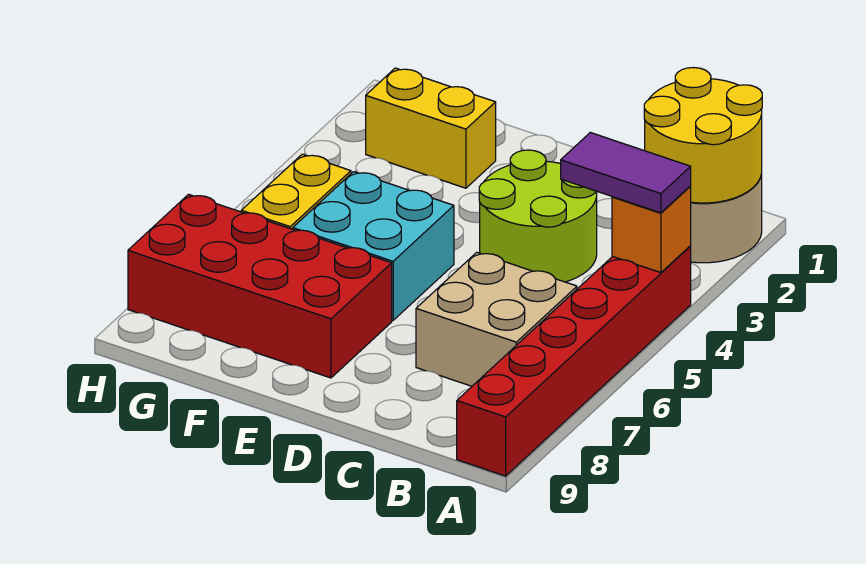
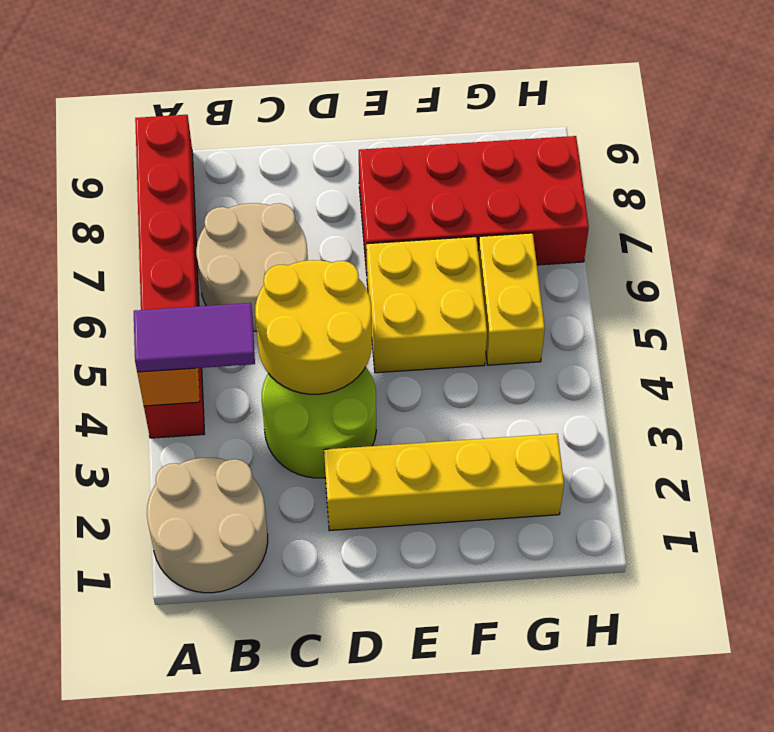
yellow round brick A1:B2 level 2 -> yellow round brick C4:D5 level 2
tan brick B6:C7 level 1 -> tan round brick B6:C7 level 1
cyan brick E5:F6 level 1 -> yellow brick E5:F6 level 1
yellow brick F2:G2 level 1 -> yellow brick D2:G2 level 1

